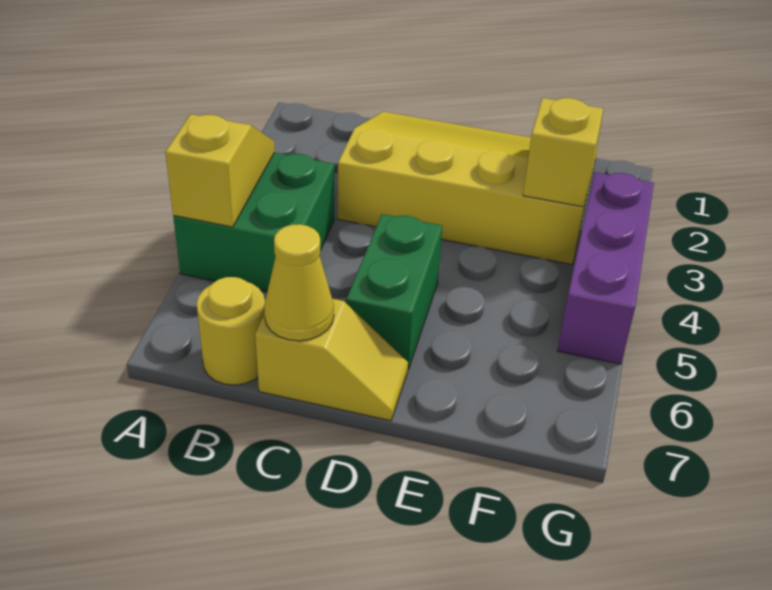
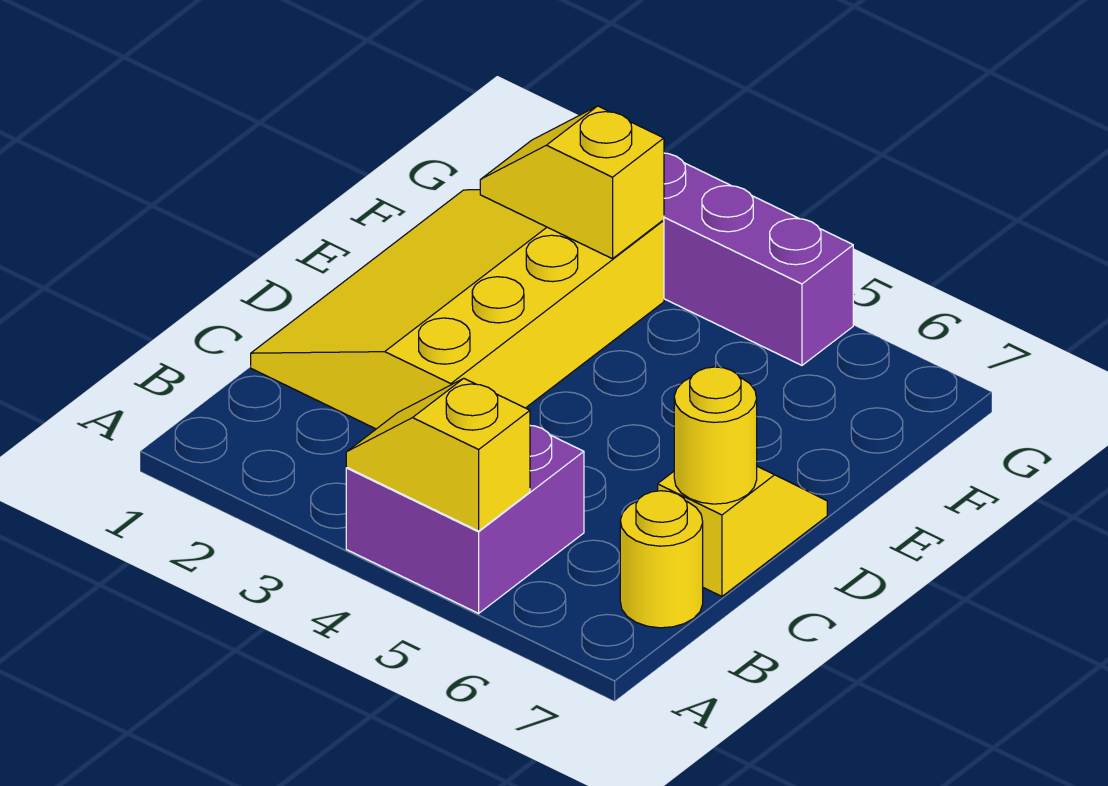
green brick A4:B5 level 1 -> purple brick A4:B5 level 1
yellow cone C7 level 2 -> yellow round brick C7 level 2
green brick D5:D6 level 1 -> none

